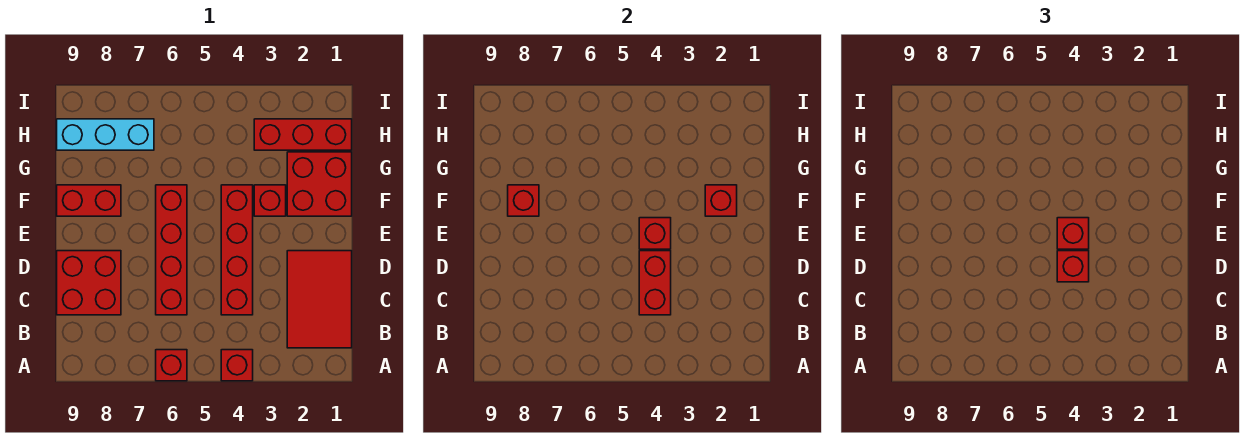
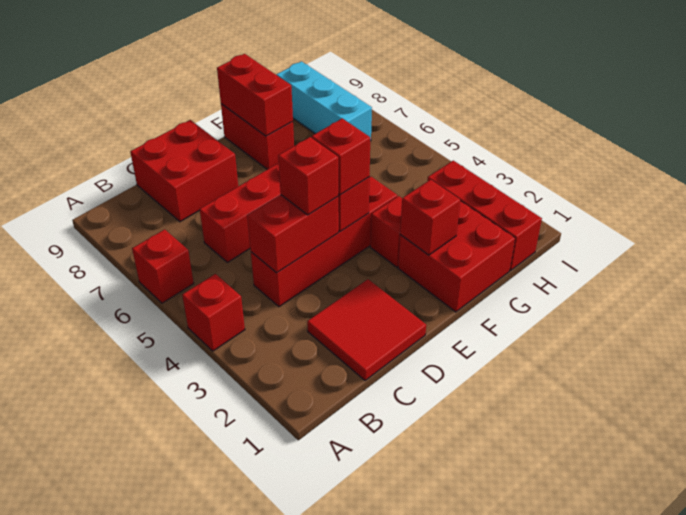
red tile B1:D2 level 1 -> red tile C1:D2 level 1
red brick F8 level 2 -> red brick F8:F9 level 2

